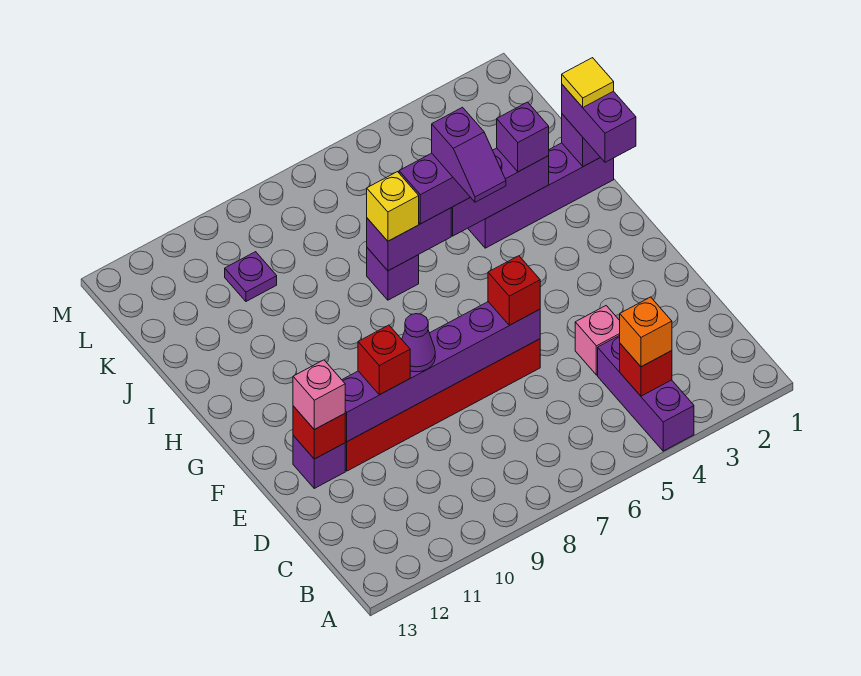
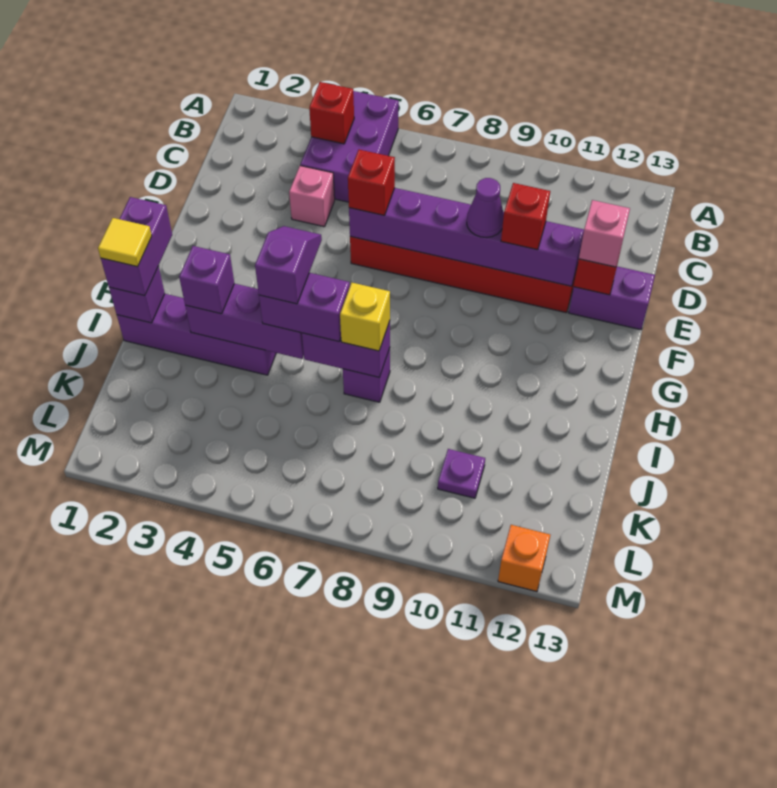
purple brick A4:C4 level 1 -> purple brick A4:C5 level 1
orange brick B4 level 3 -> orange brick M12 level 1
purple brick E12 level 1 -> purple brick E12:E13 level 1

